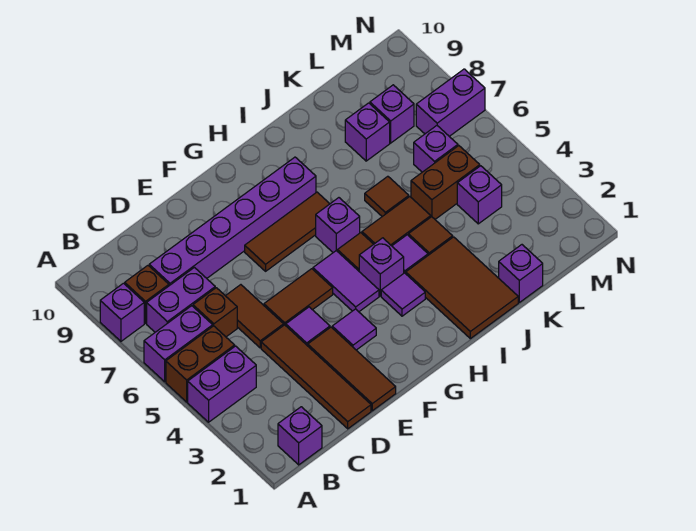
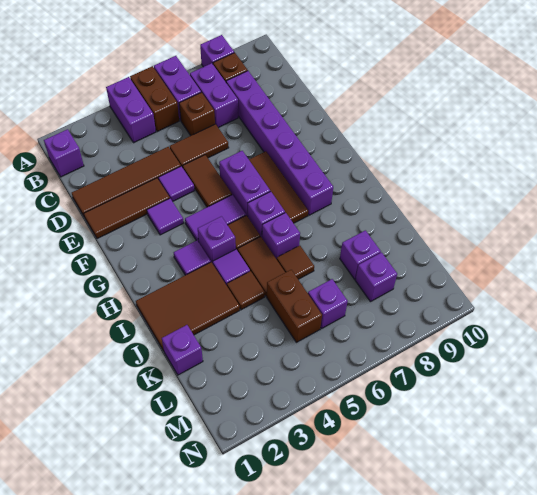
purple brick L4 level 1 -> purple brick I6 level 1
purple brick M7:N7 level 1 -> purple brick F6:G6 level 1

